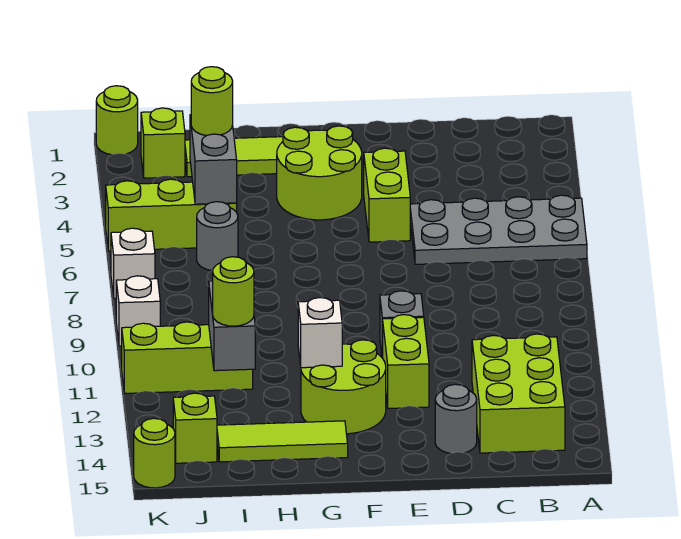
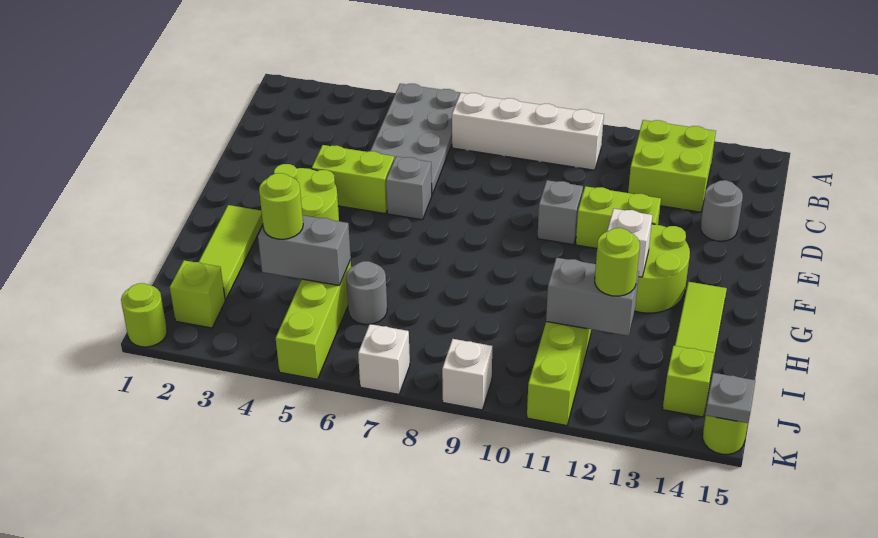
none -> white brick B7:B10 level 1
lime brick B12:C14 level 1 -> lime brick B12:C13 level 1
none -> grey brick E6 level 1
none -> grey plate K15 level 2

